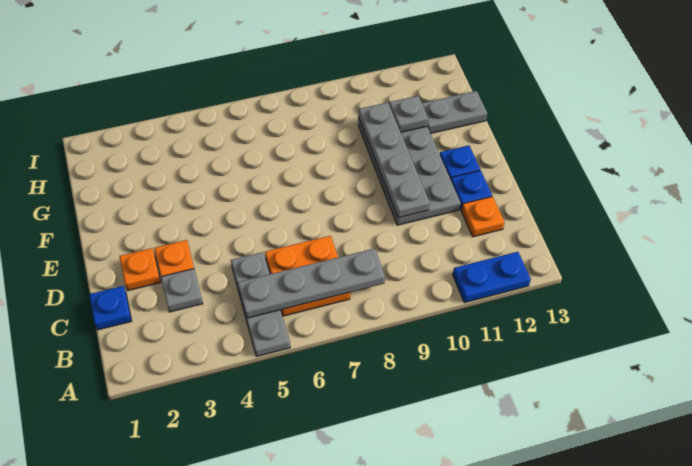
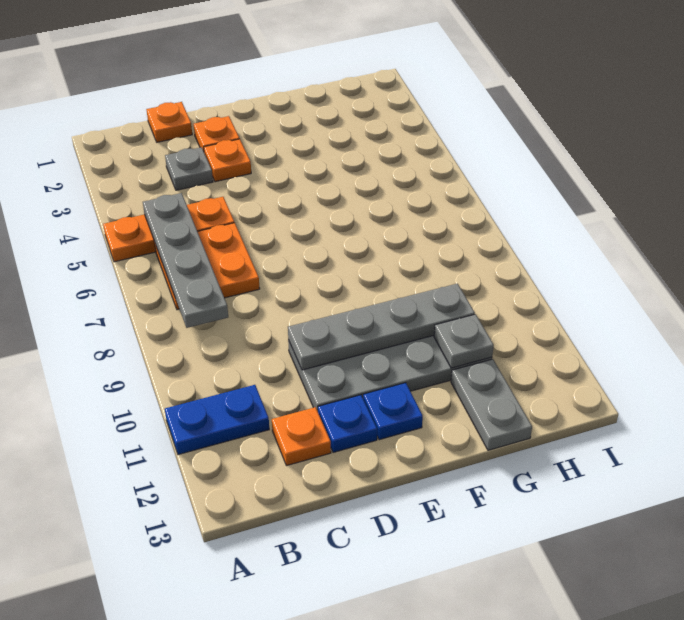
grey plate A5:C5 level 1 -> orange plate A5:C5 level 1
blue plate A11:A12 level 1 -> blue plate A11:B11 level 1
blue plate C1 level 1 -> orange plate C1 level 1

